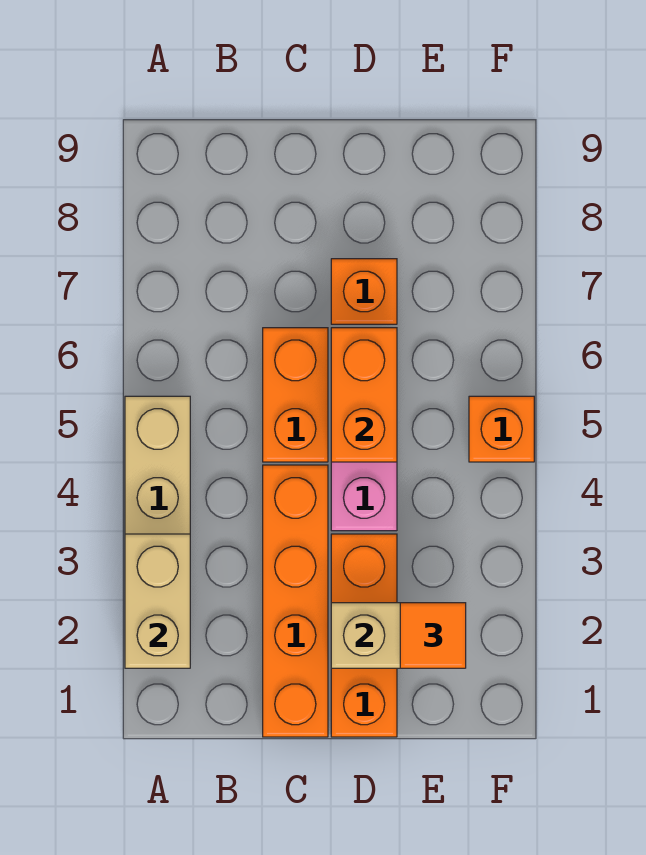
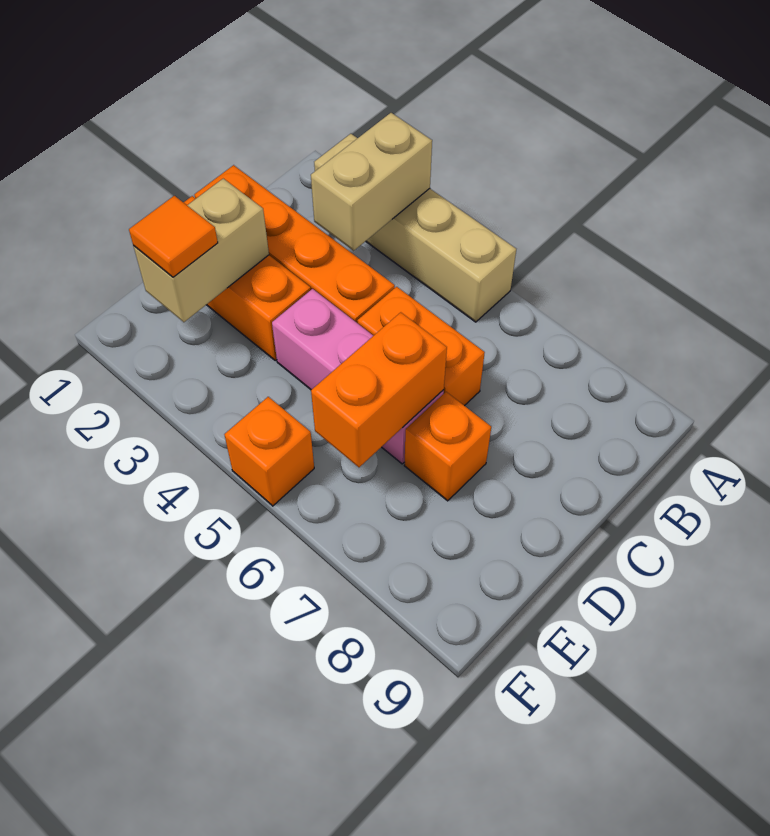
tan brick A2:A3 level 2 -> tan brick A3:B3 level 2
orange brick D5:D6 level 2 -> orange brick D6:E6 level 2

